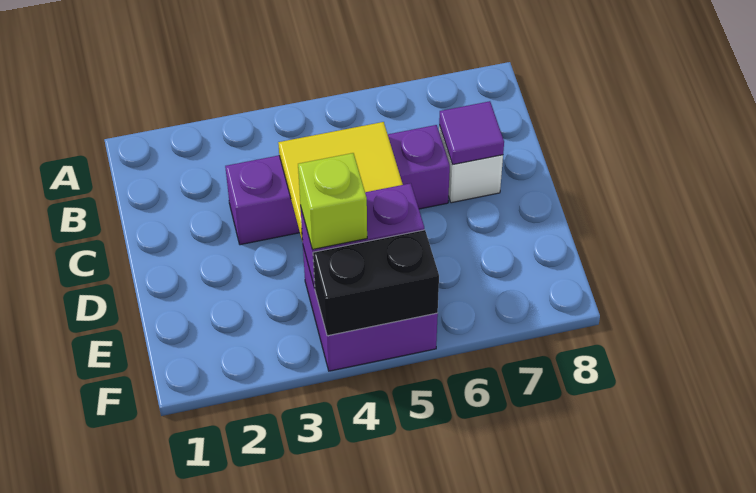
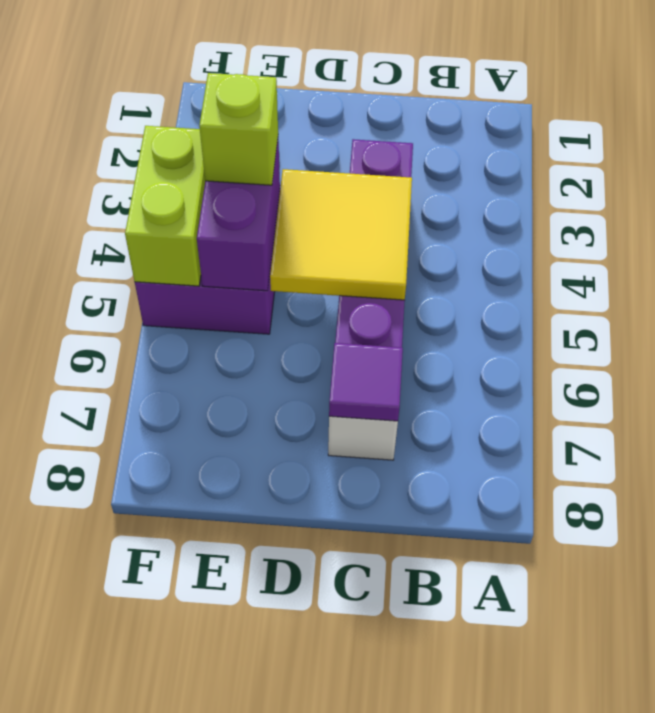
black brick F4:F5 level 2 -> lime brick F4:F5 level 2

